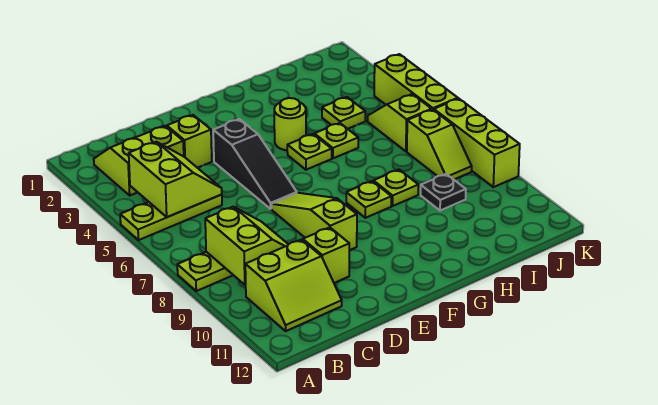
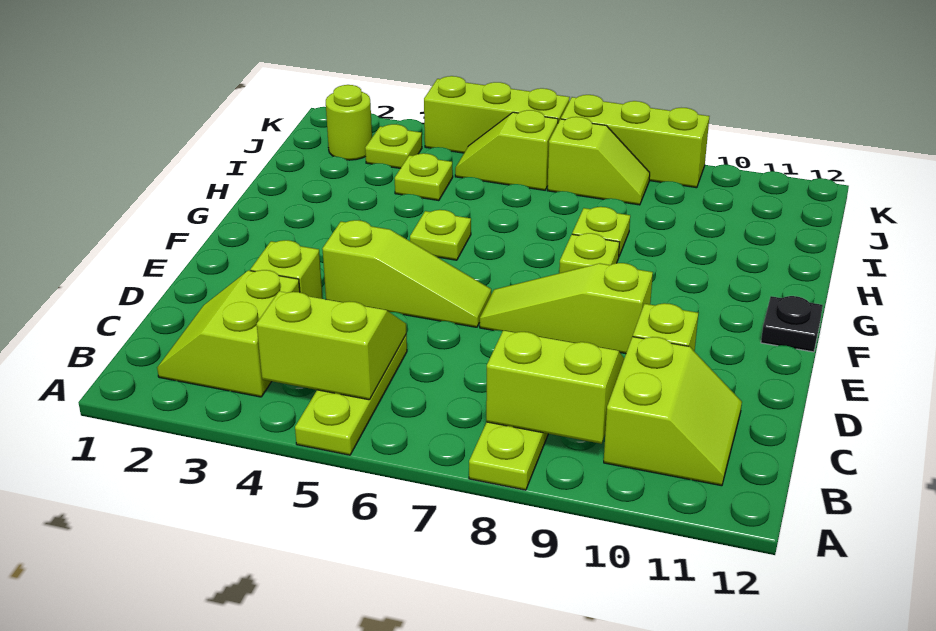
black slope E4:E6 level 1 top 4 -> lime slope E4:E6 level 1 top 4
lime round brick G4 level 1 -> lime round brick J2 level 1
lime plate H5 level 1 -> lime plate J3 level 1
black plate I9 level 1 -> black plate F12 level 1

